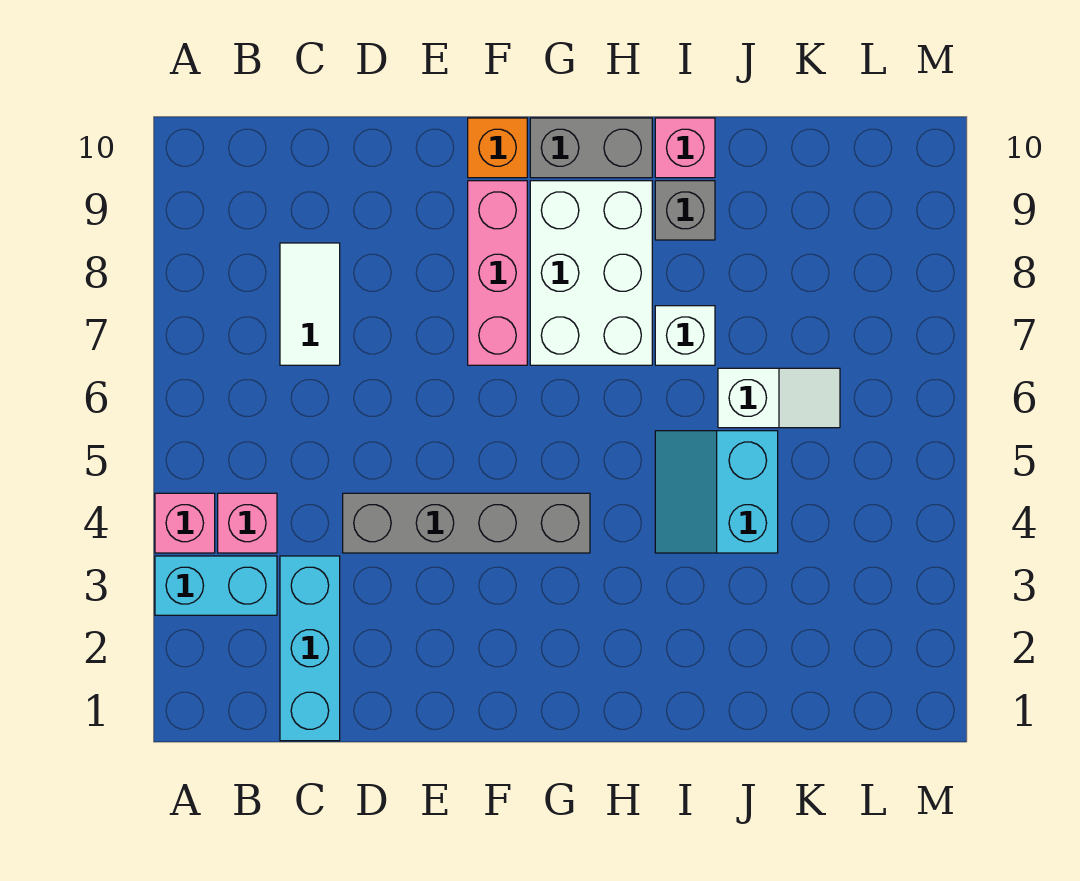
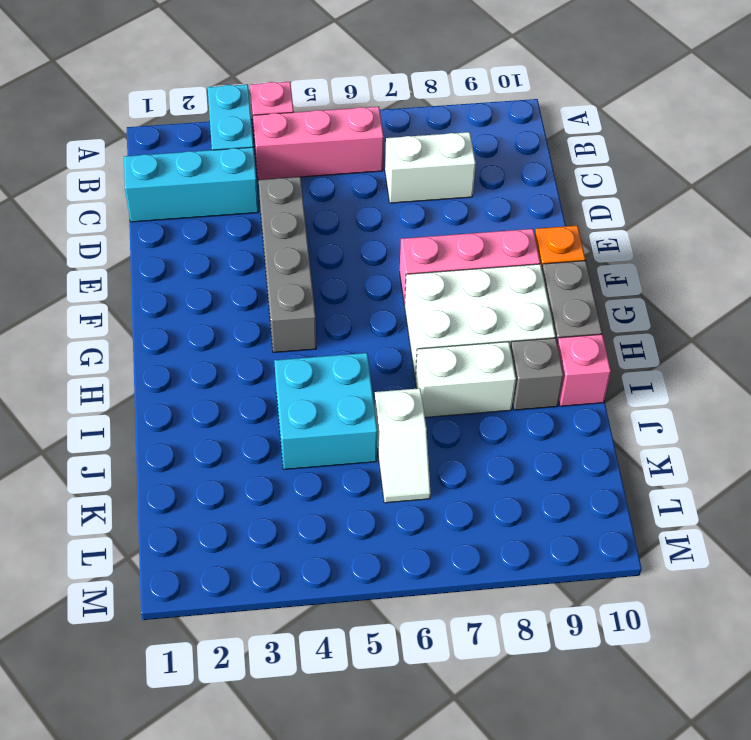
pink brick B4 level 1 -> pink brick B4:B6 level 1
white tile C7:C8 level 1 -> white brick C7:C8 level 1
cyan slope I4:J5 level 1 top J -> cyan brick I4:J5 level 1
white brick I7 level 1 -> white brick I7:I8 level 1

